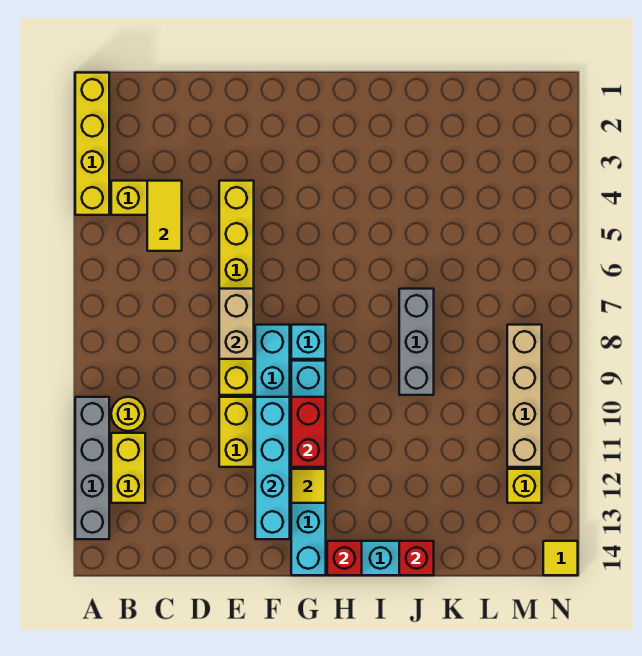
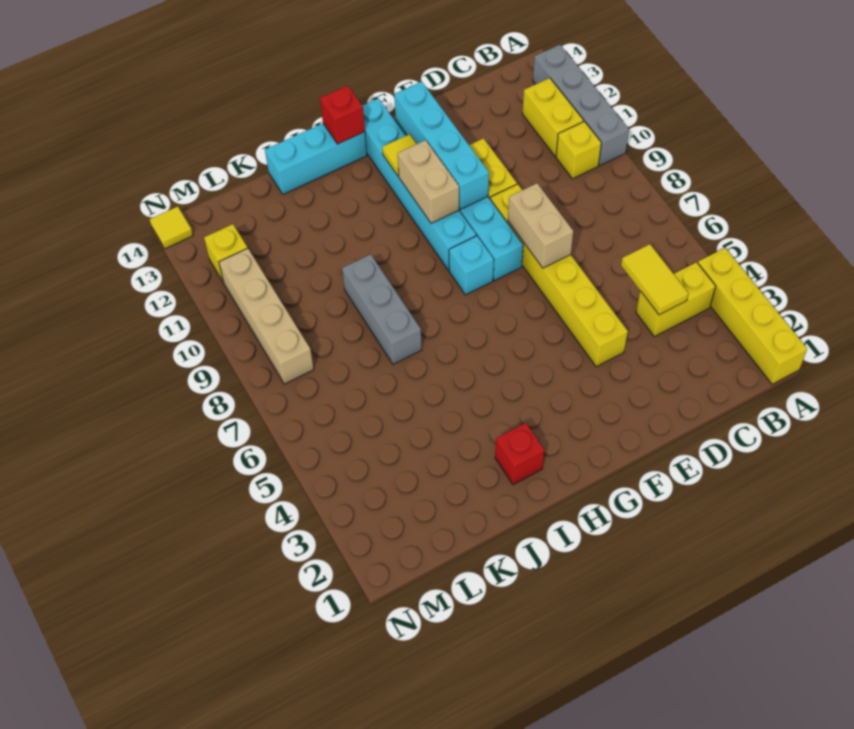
yellow round brick B10 level 1 -> yellow brick B10 level 1
red brick G10:G11 level 2 -> tan brick G10:G11 level 2
red brick J14 level 2 -> red brick I2 level 1

